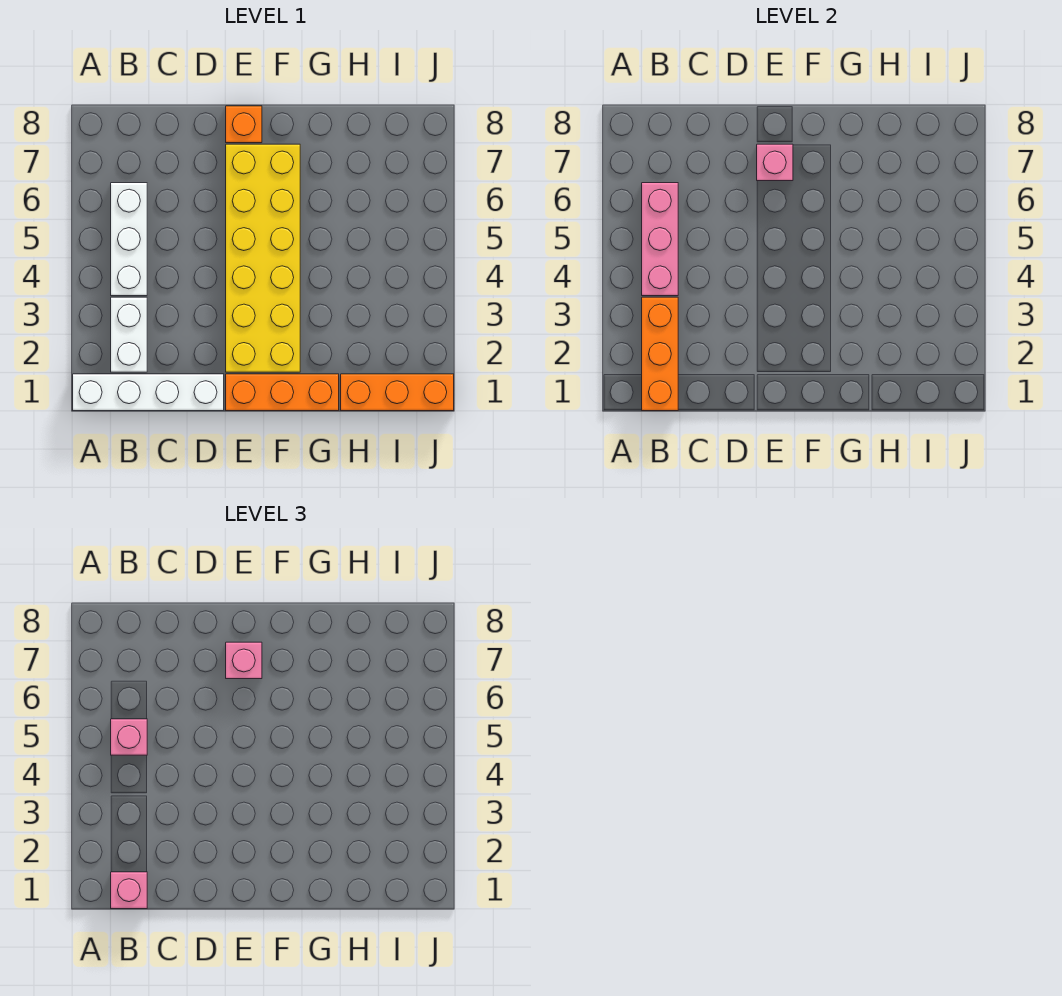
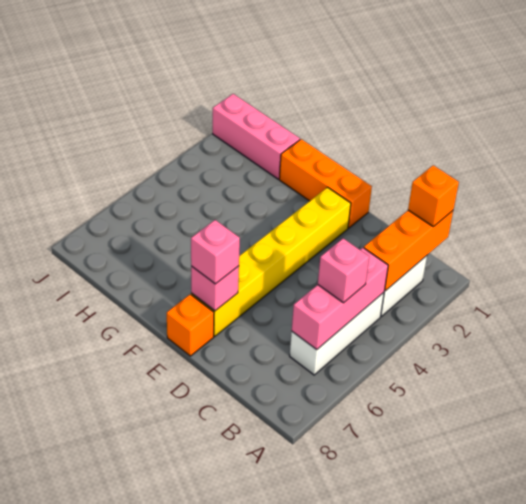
white brick A1:D1 level 1 -> none
pink brick B1 level 3 -> orange brick B1 level 3
yellow brick E2:F7 level 1 -> yellow brick E2:E7 level 1
orange brick H1:J1 level 1 -> pink brick H1:J1 level 1

